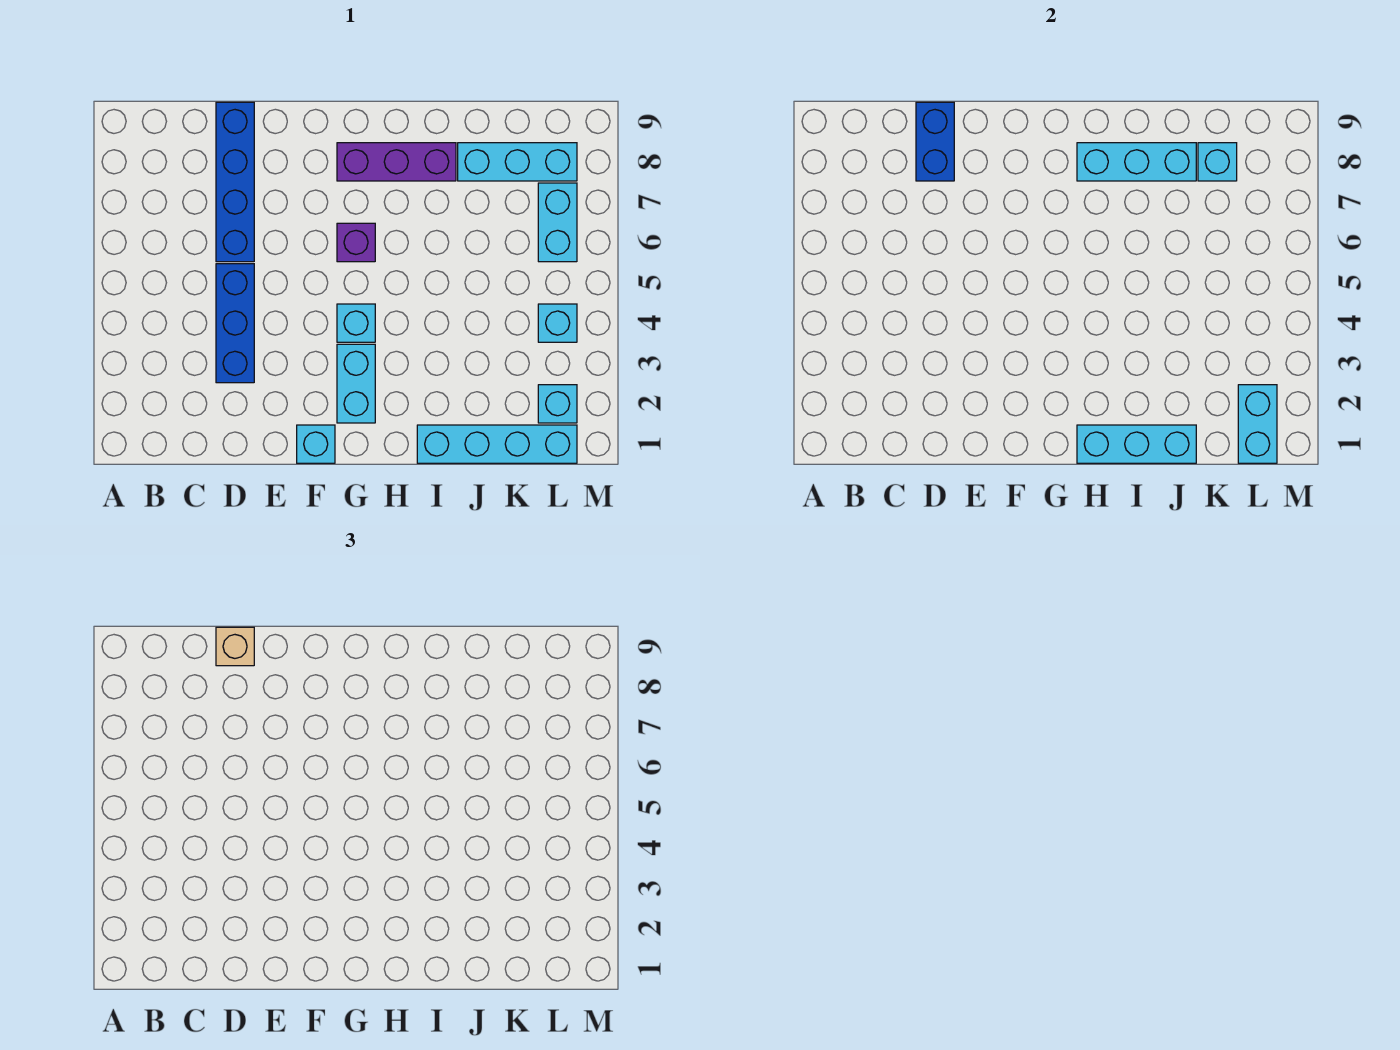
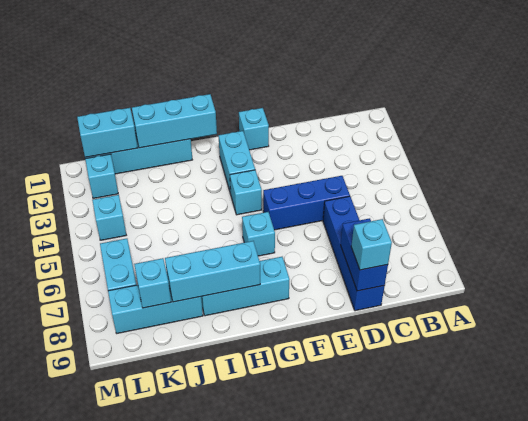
blue brick D3:D5 level 1 -> blue brick D5:F5 level 1
tan brick D9 level 3 -> cyan brick D9 level 3
purple brick G6 level 1 -> cyan brick G6 level 1
purple brick G8:I8 level 1 -> cyan brick G8:I8 level 1
cyan brick L1:L2 level 2 -> cyan brick K1:L1 level 2

